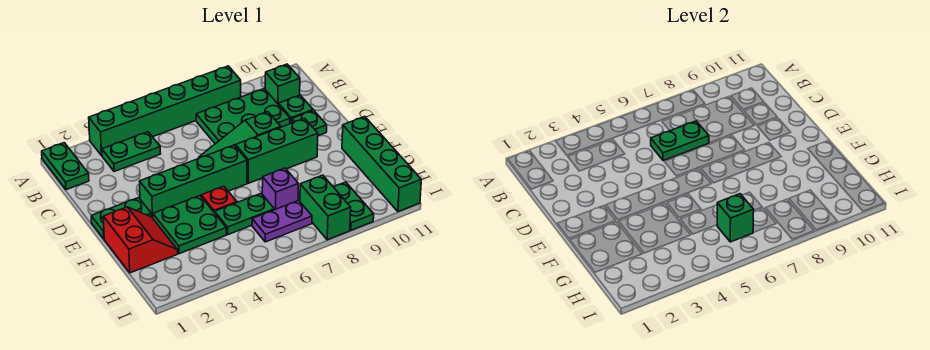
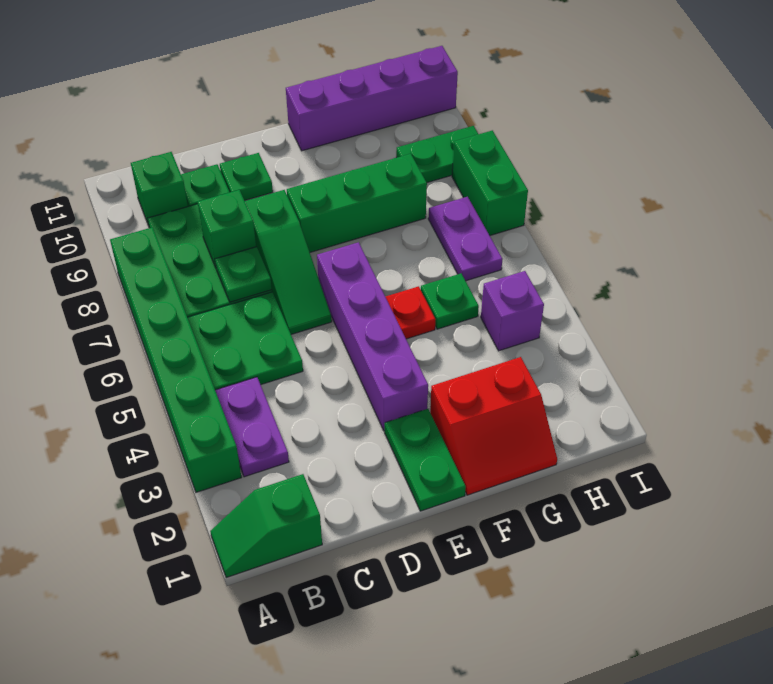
green plate A1:B1 level 1 -> green slope A1:B1 level 1 top B
green plate B3:B4 level 1 -> purple plate B3:B4 level 1
green plate C6:C7 level 2 -> green plate C7 level 2
green brick E3:E6 level 1 -> purple brick E3:E6 level 1
green brick E7:E9 level 1 -> green brick E8:G8 level 1
red slope F1:G2 level 1 top 1 -> red slope F1:G2 level 1 top 2
green plate F3:G4 level 1 -> green plate B5:C6 level 1
green brick F11:I11 level 1 -> purple brick F11:I11 level 1
green plate G5:G6 level 1 -> green plate G5 level 1
purple brick G7 level 1 -> purple brick H4 level 1
green brick H6 level 2 -> green brick C8 level 2
green brick H8:I8 level 1 -> green brick I7:I8 level 1

